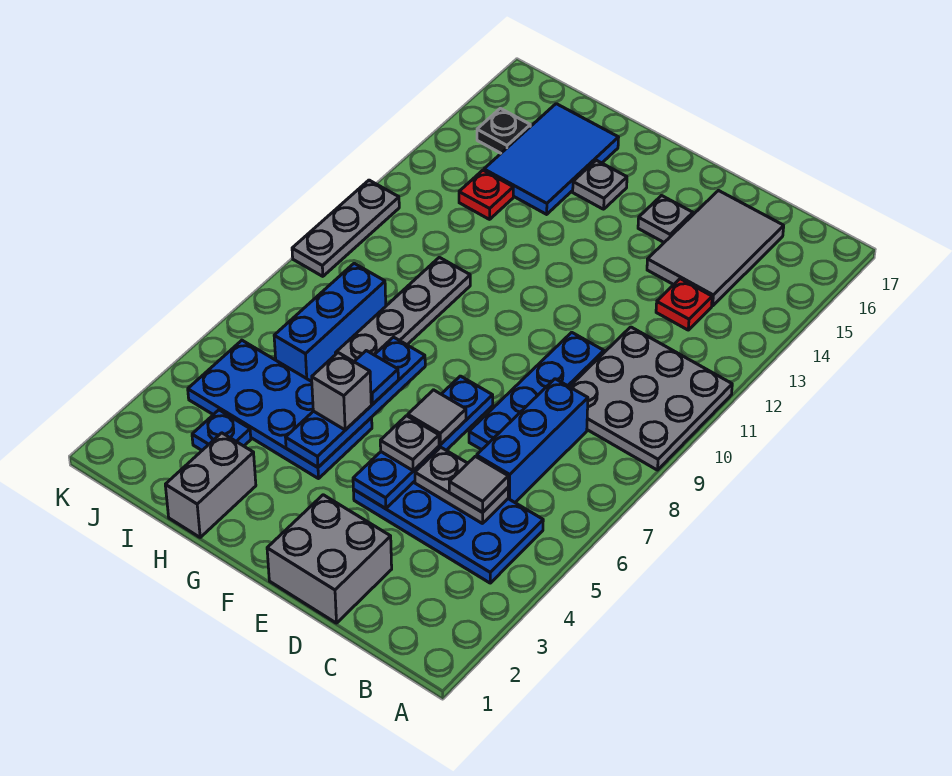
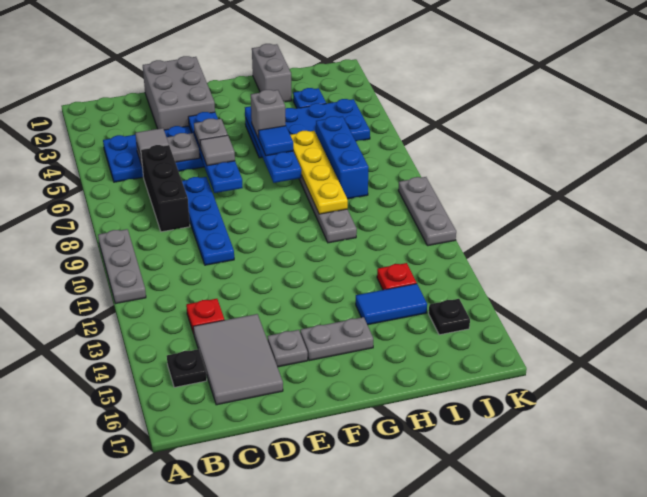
grey plate A9:C11 level 1 -> grey plate A9:A11 level 1
none -> black plate B15 level 1
blue brick C6:C8 level 1 -> black brick C6:C8 level 1
grey brick D1:E2 level 1 -> grey brick D1:E3 level 1
grey plate G15 level 1 -> grey plate F15:G15 level 1
none -> yellow plate H6:H9 level 2
blue tile H14:I16 level 1 -> blue tile H14:I14 level 1

